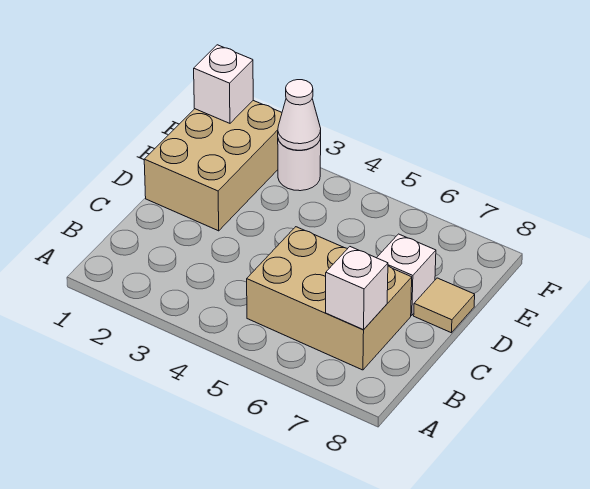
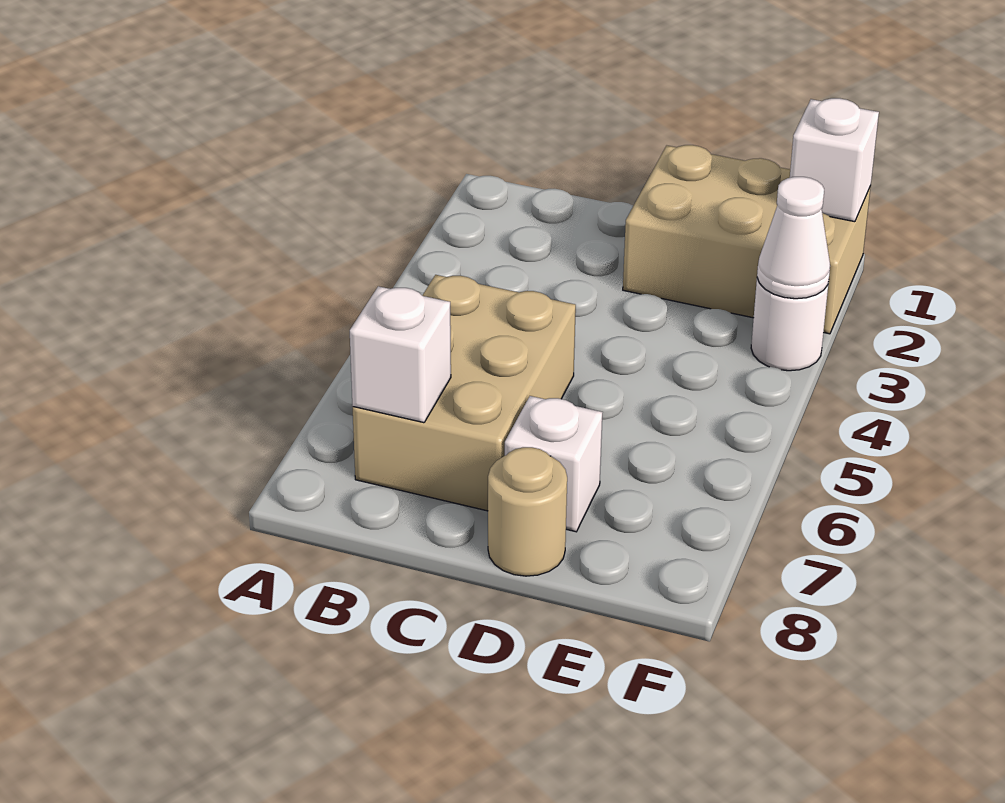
tan tile D8 level 1 -> tan round brick D8 level 1

